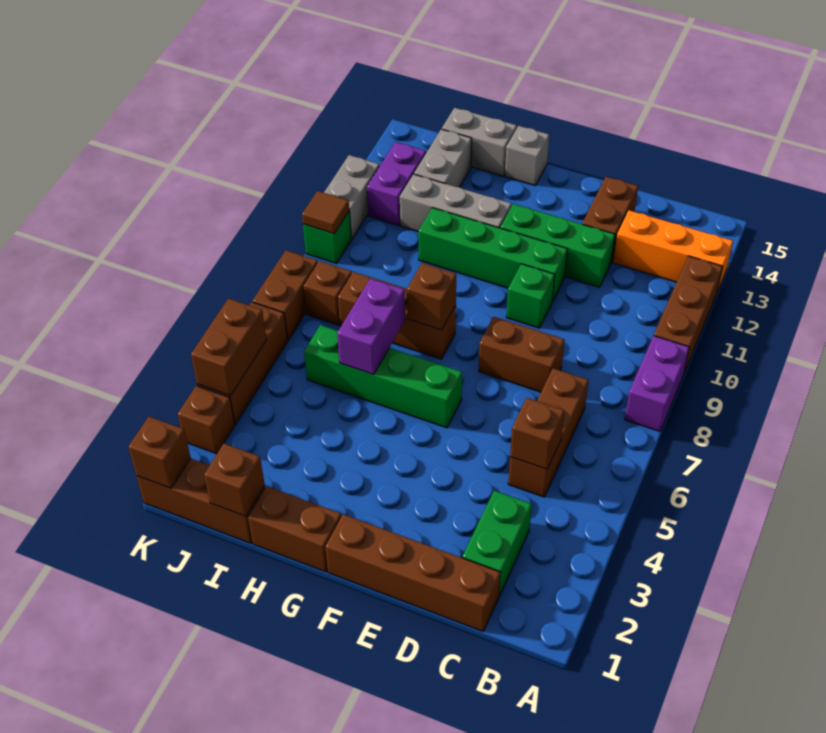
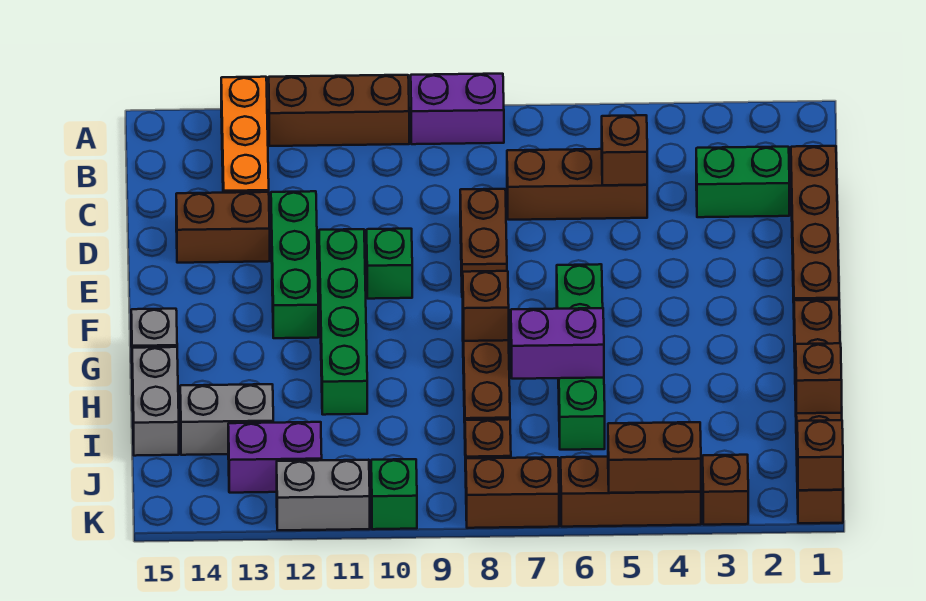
grey brick G12:I12 level 1 -> none
brown tile K10 level 2 -> none

